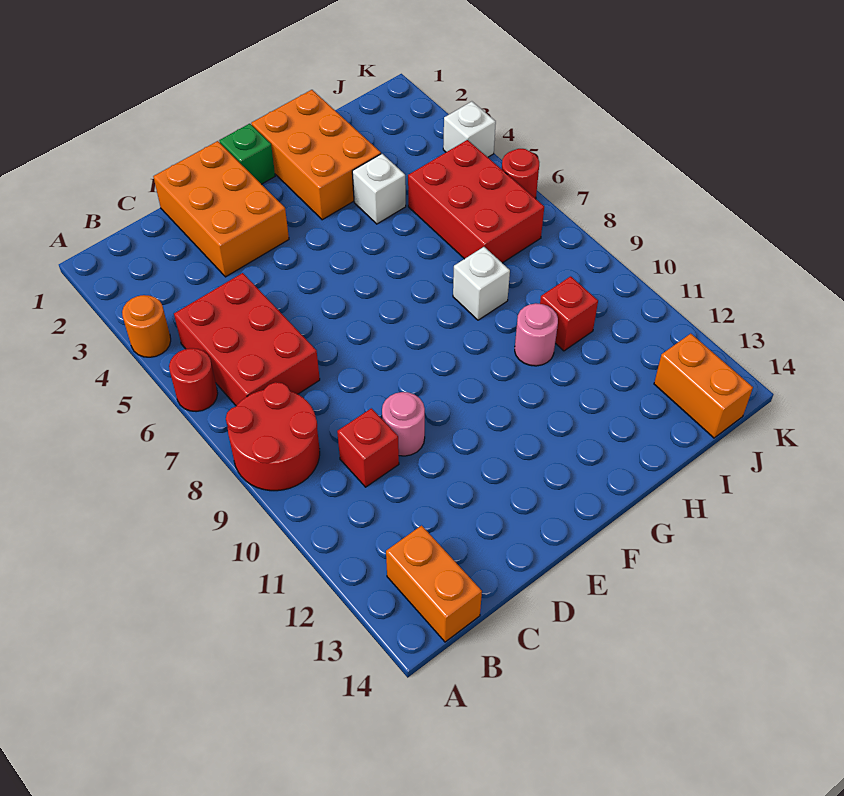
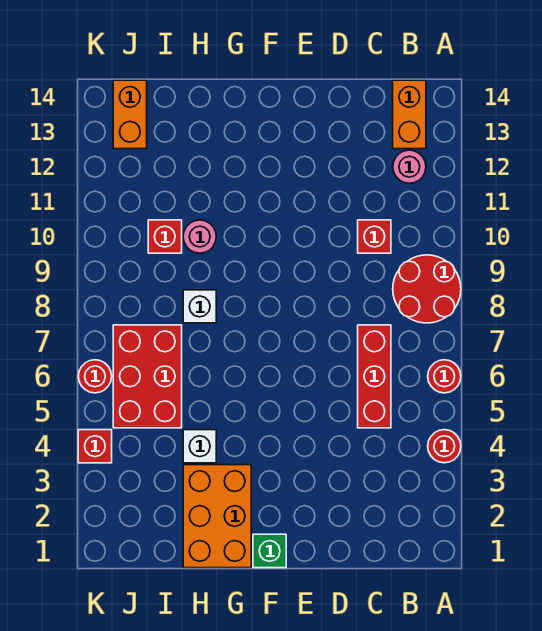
orange round brick A4 level 1 -> red round brick A4 level 1
red brick B5:C7 level 1 -> red brick C5:C7 level 1
orange brick D1:E3 level 1 -> none
pink round brick D10 level 1 -> pink round brick B12 level 1
white brick K4 level 1 -> red brick K4 level 1

